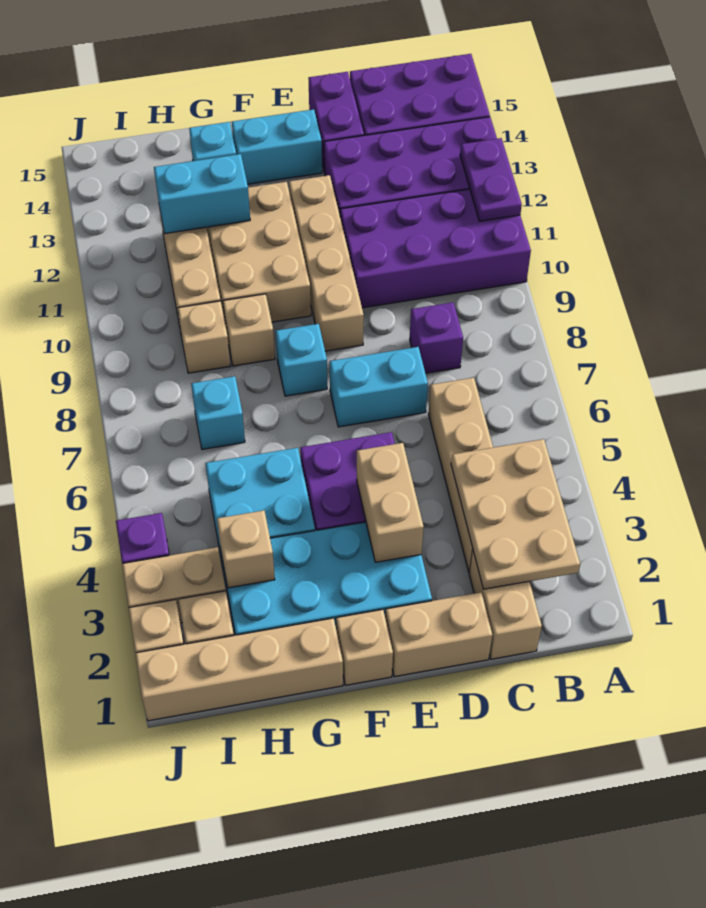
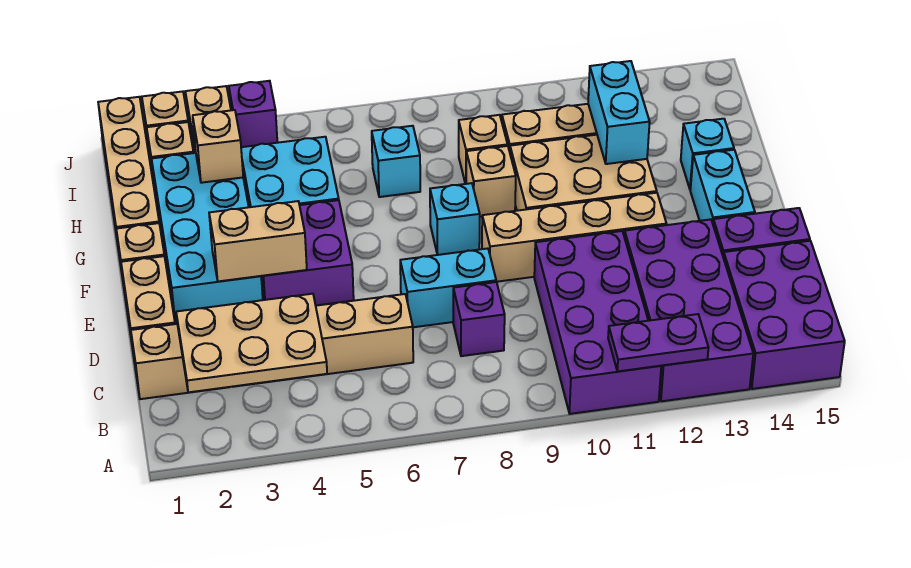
cyan brick D7:E7 level 1 -> cyan brick D7:D8 level 1

